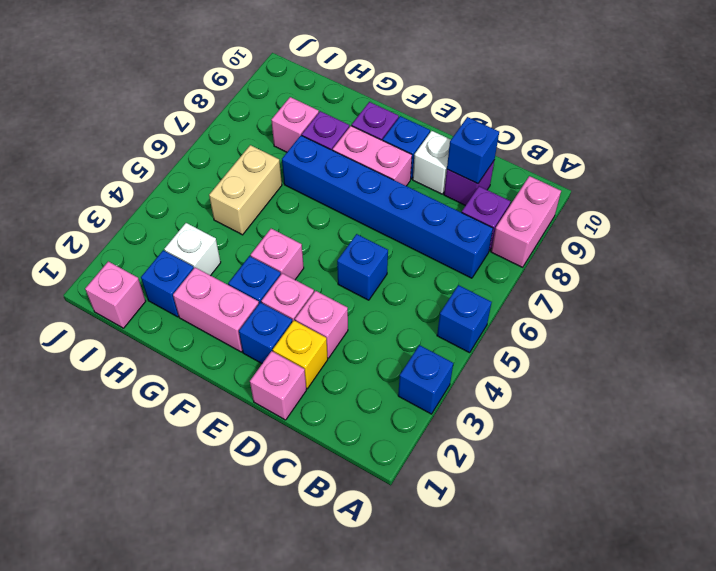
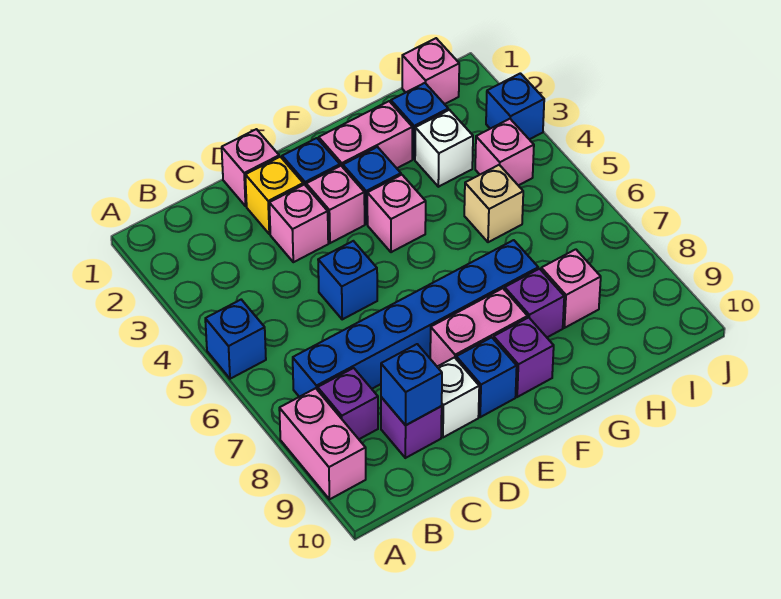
blue brick A3 level 1 -> blue brick J3 level 1
tan brick H5:H6 level 1 -> tan brick H5 level 1
none -> pink brick I4 level 1

